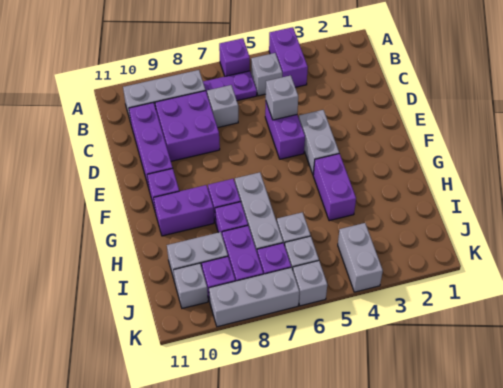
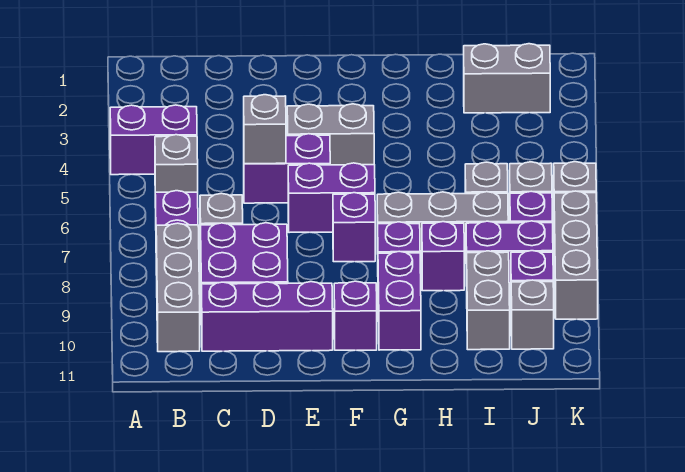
purple brick A6 level 1 -> purple brick F7 level 1
purple brick G4:H4 level 1 -> purple brick E6:F6 level 1
grey brick J4:K4 level 1 -> grey brick I2:J2 level 1

